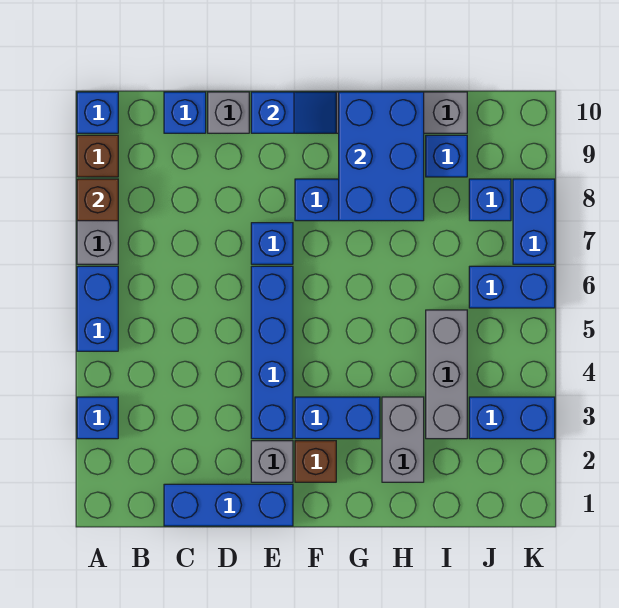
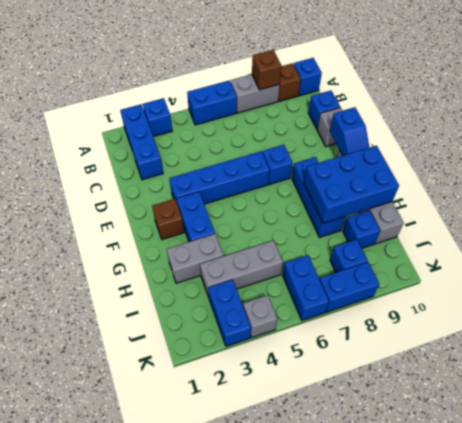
blue brick C1:E1 level 1 -> blue brick A2:C2 level 1
grey brick E2 level 1 -> grey brick K4 level 1

